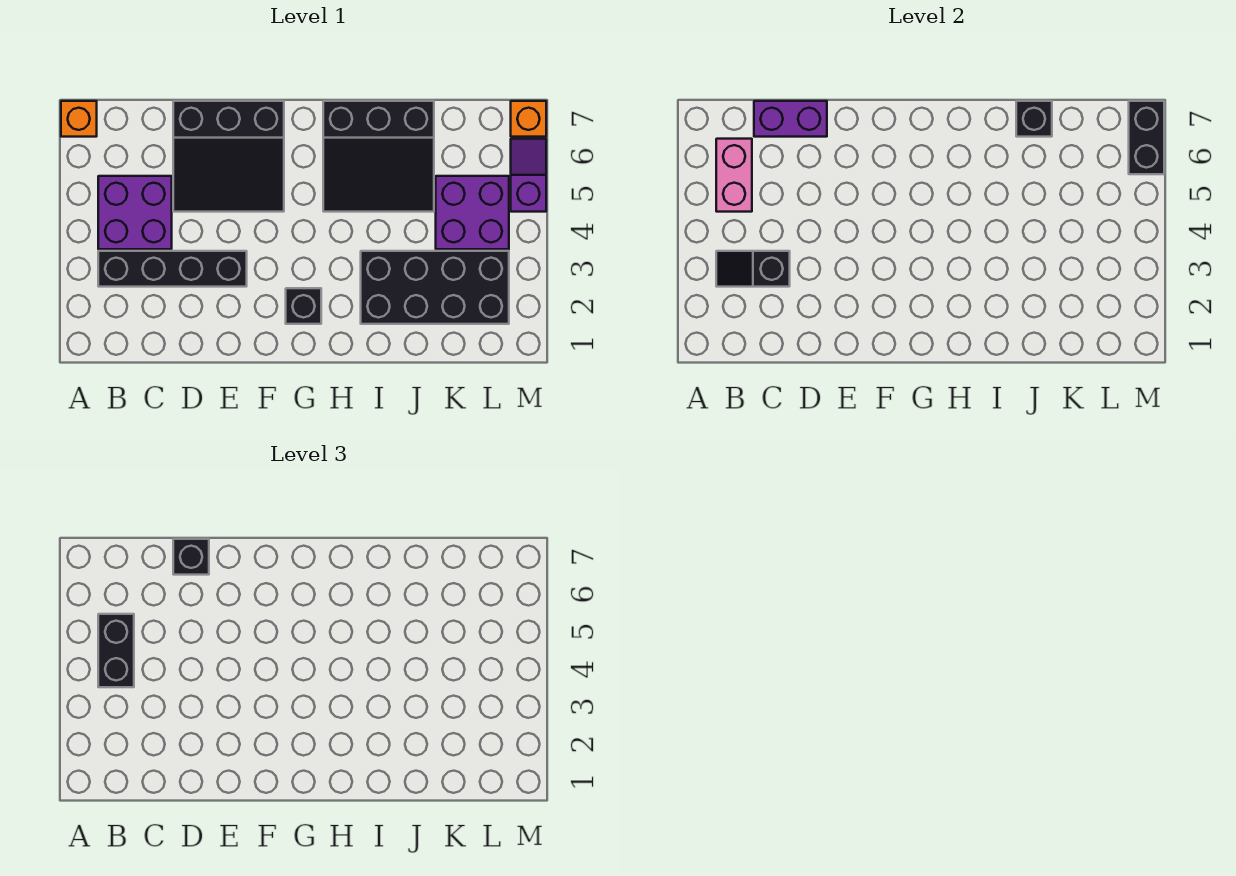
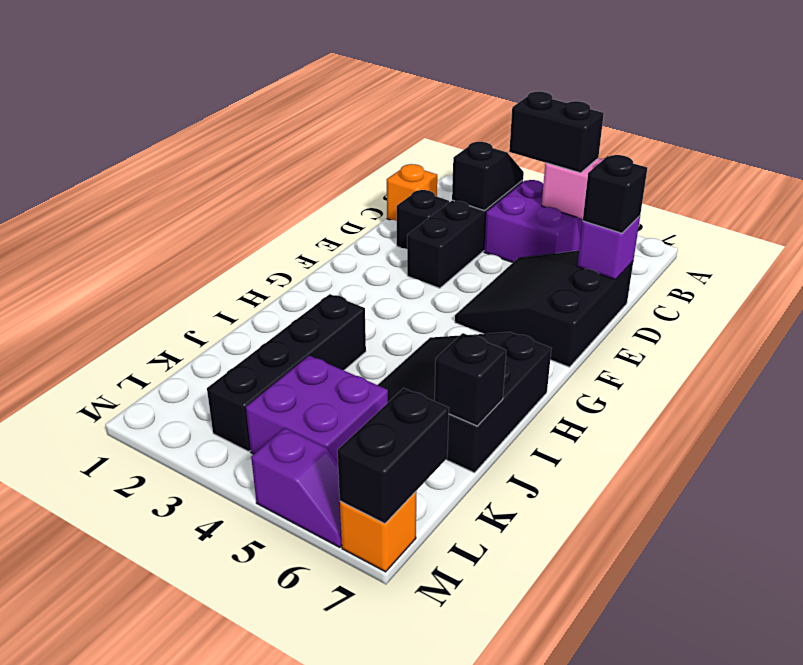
orange brick A7 level 1 -> orange brick C1 level 1
purple brick C7:D7 level 2 -> purple brick D7 level 2
black brick G2 level 1 -> black brick D2 level 1
black brick I2:L3 level 1 -> black brick I3:L3 level 1
black brick M6:M7 level 2 -> black brick L7:M7 level 2

